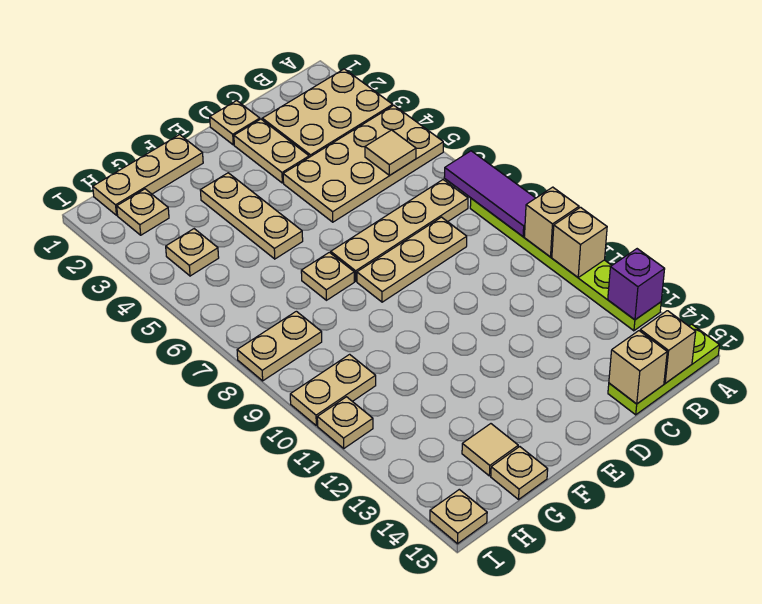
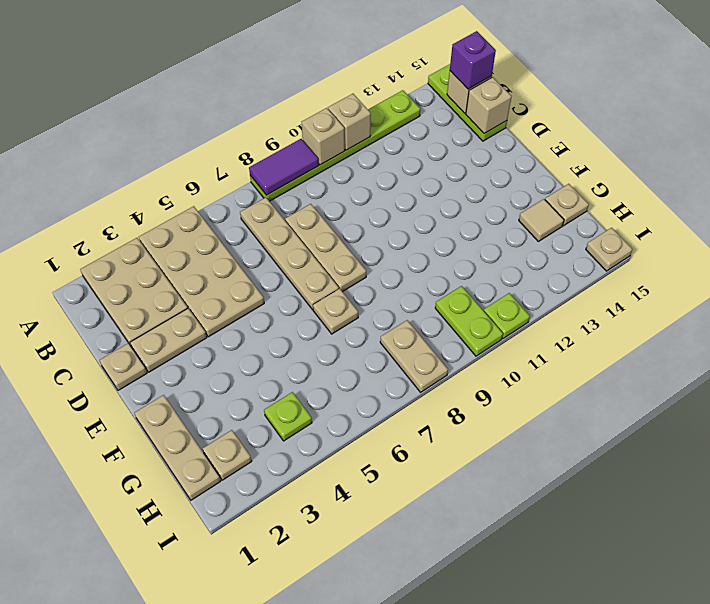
purple tile A7:A9 level 2 -> purple tile A8:A9 level 2
purple brick A13 level 2 -> purple brick B15 level 3
tan tile B5 level 2 -> none
tan plate F3:F5 level 1 -> none
tan plate H4 level 1 -> lime plate H4 level 1
tan plate H10:I10 level 1 -> lime plate H10:I10 level 1
tan plate I11 level 1 -> lime plate I11 level 1

